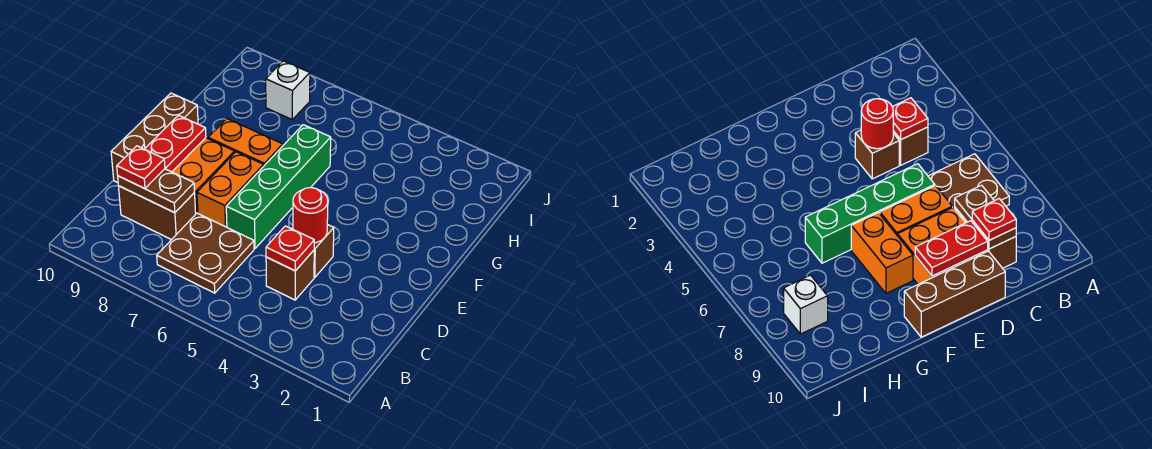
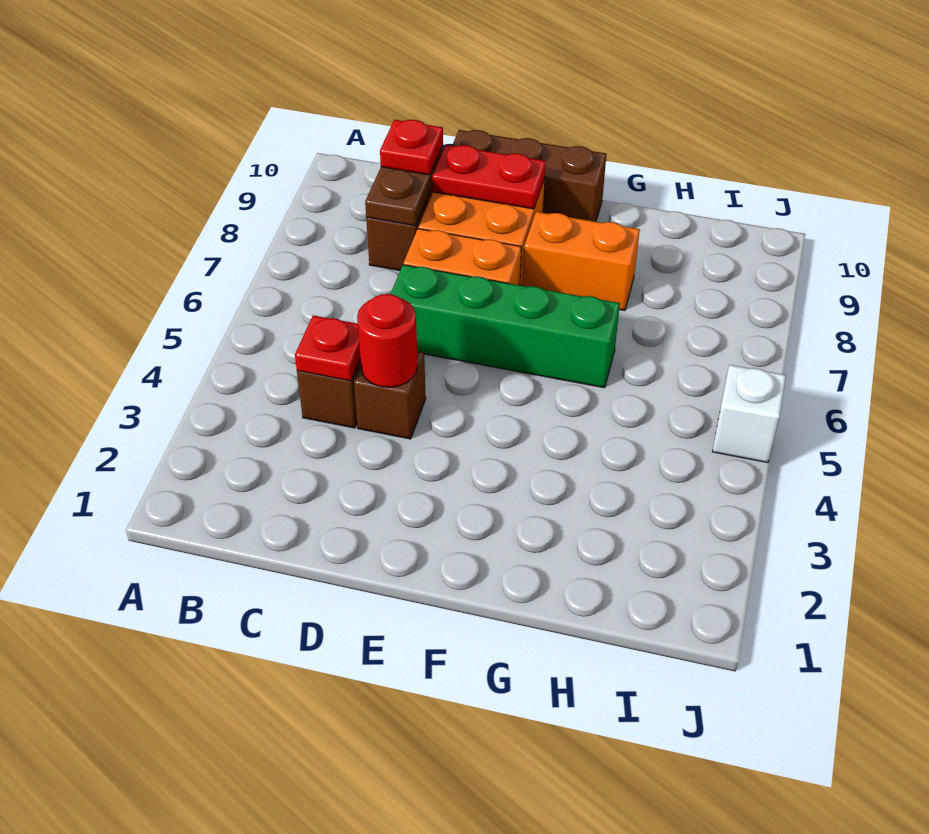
brown plate B6:C7 level 1 -> none
orange brick F7:F8 level 1 -> orange brick F8:G8 level 1
white brick I8 level 1 -> white brick J5 level 1

